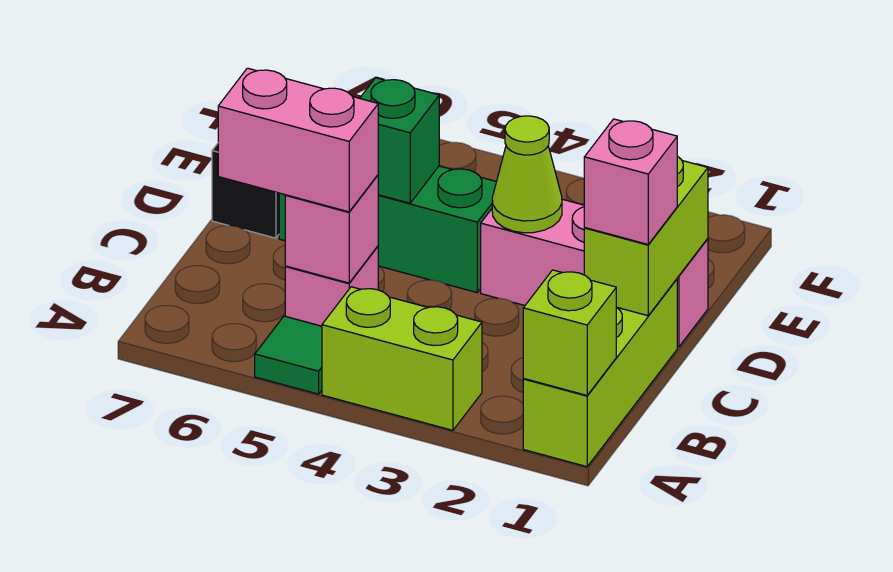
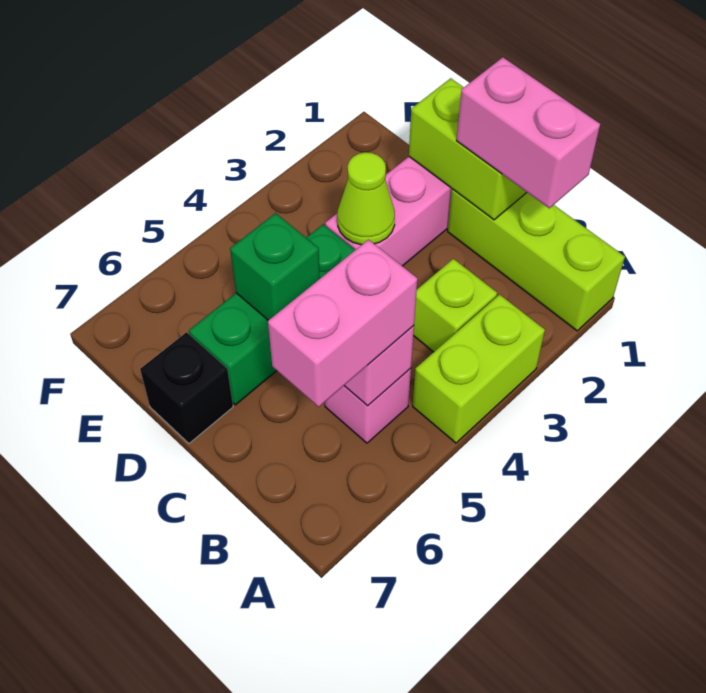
lime brick A1 level 2 -> lime brick B3 level 1
green tile A5 level 1 -> none
pink brick C1 level 3 -> pink brick B1:C1 level 3

